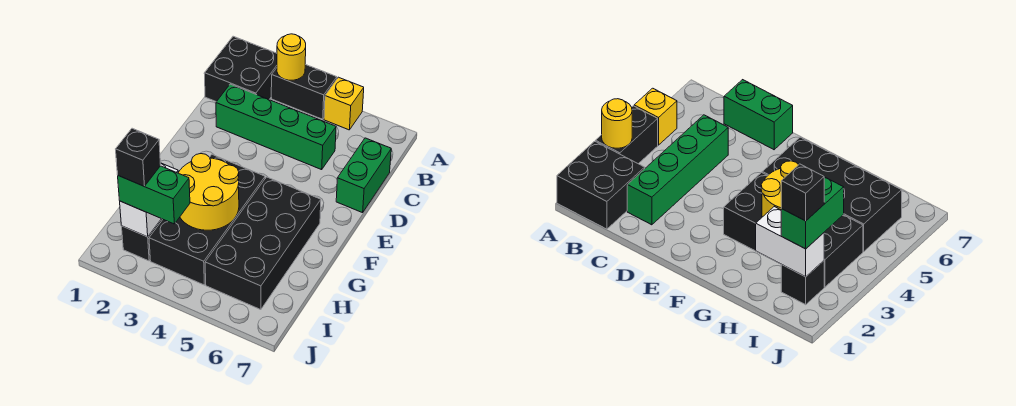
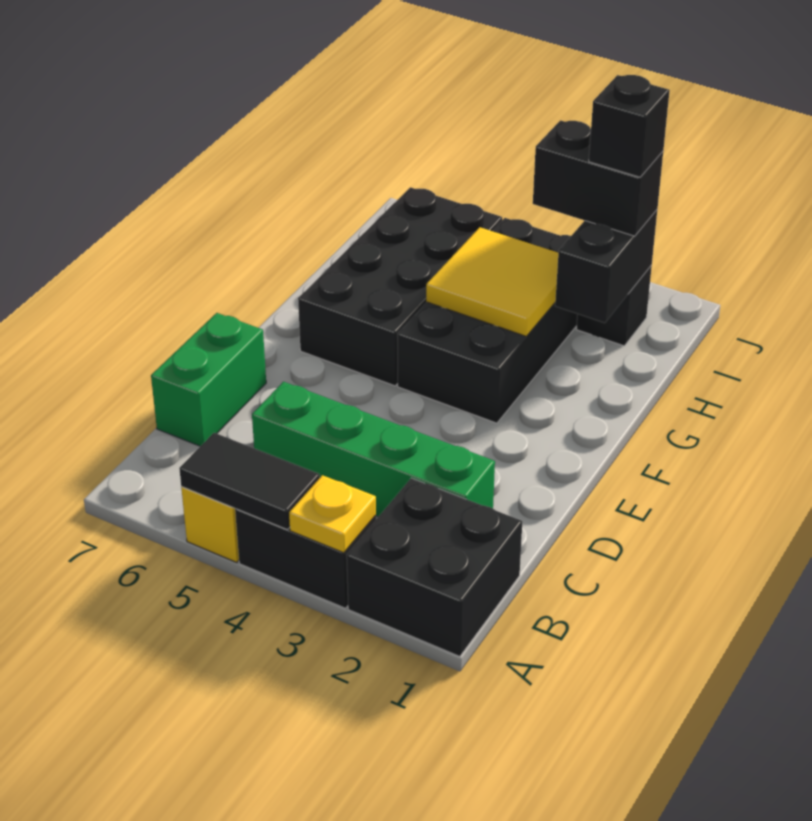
yellow round brick A3 level 2 -> yellow plate A3 level 2
none -> black tile A4:A5 level 2
yellow round brick G3:H4 level 2 -> yellow tile G3:H4 level 2
white brick H2:I2 level 2 -> black brick H2:I2 level 2
green brick I2:I3 level 3 -> black brick I2:I3 level 3

